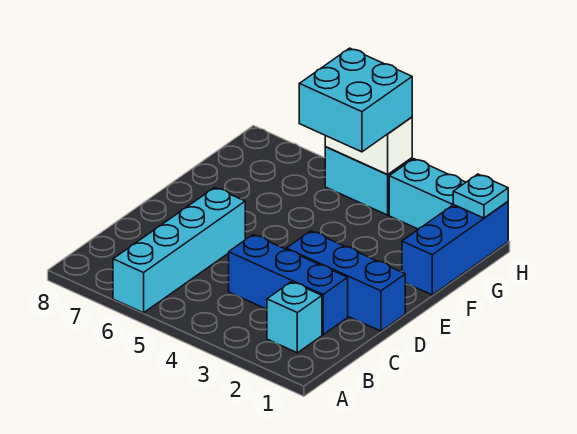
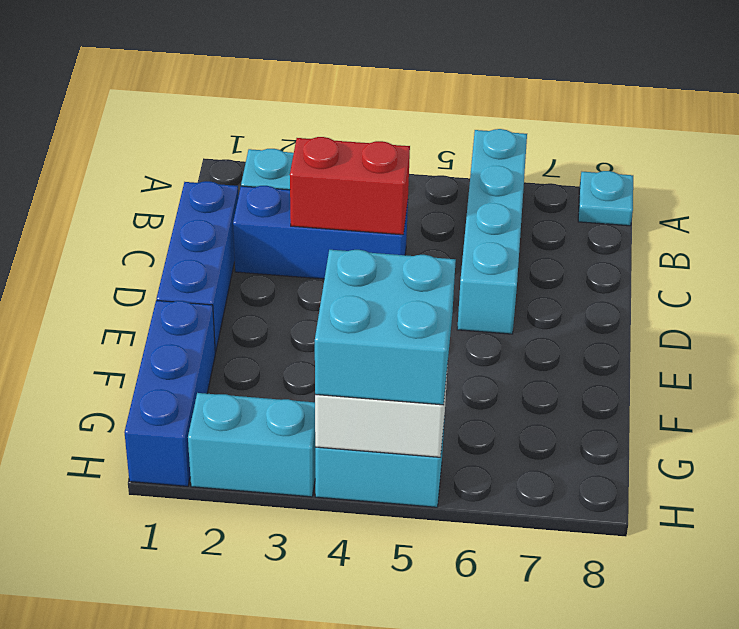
none -> red brick C3:C4 level 2
blue brick D1:D3 level 1 -> blue brick C1:E1 level 1
cyan plate H1 level 2 -> cyan plate A8 level 1

